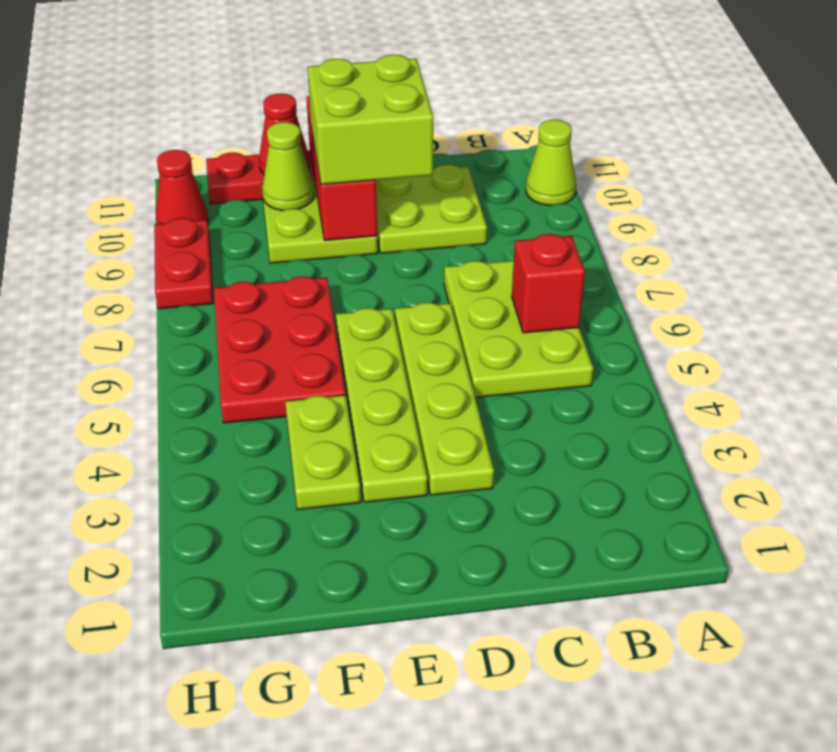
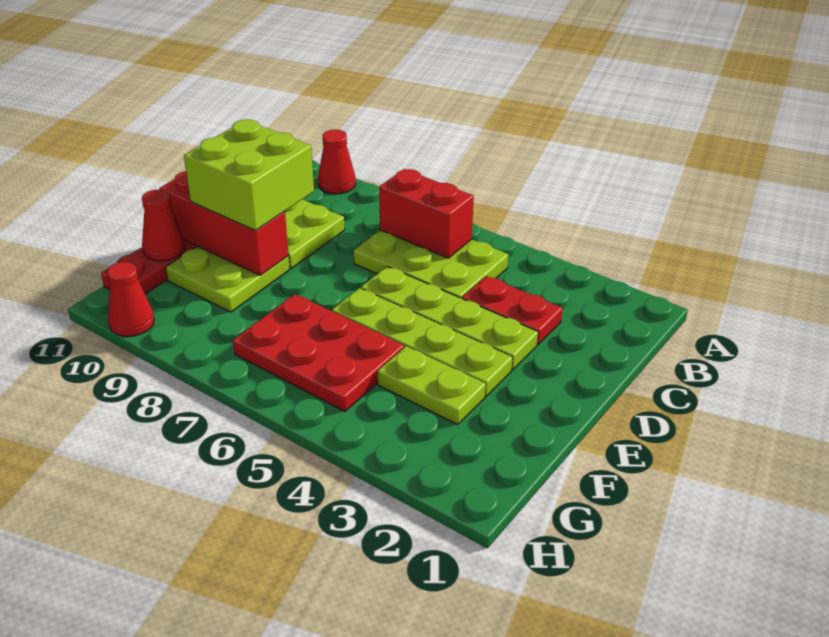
lime cone A10 level 1 -> red cone A10 level 1
red brick B6 level 2 -> red brick B6:B7 level 2
lime cone F10 level 2 -> none
red plate H8:H9 level 1 -> red plate C3:C4 level 1

